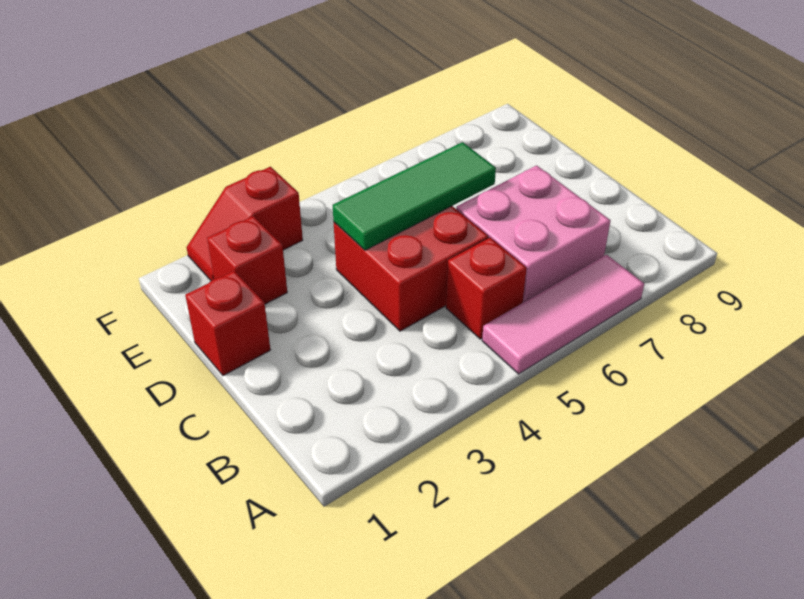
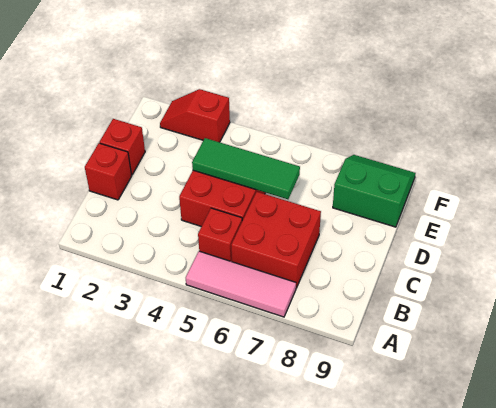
pink brick B6:C7 level 1 -> red brick B6:C7 level 1
red brick E2 level 1 -> red brick C1 level 1
none -> green slope E8:F9 level 1 top E

